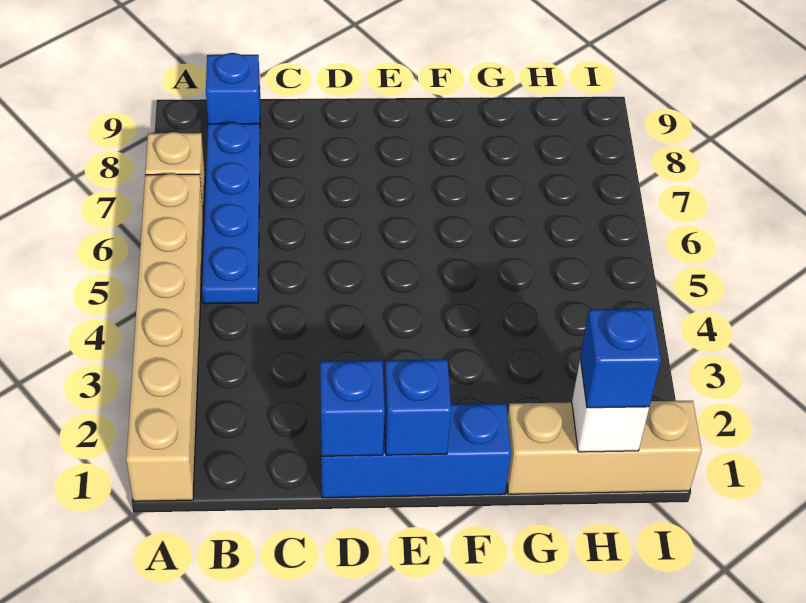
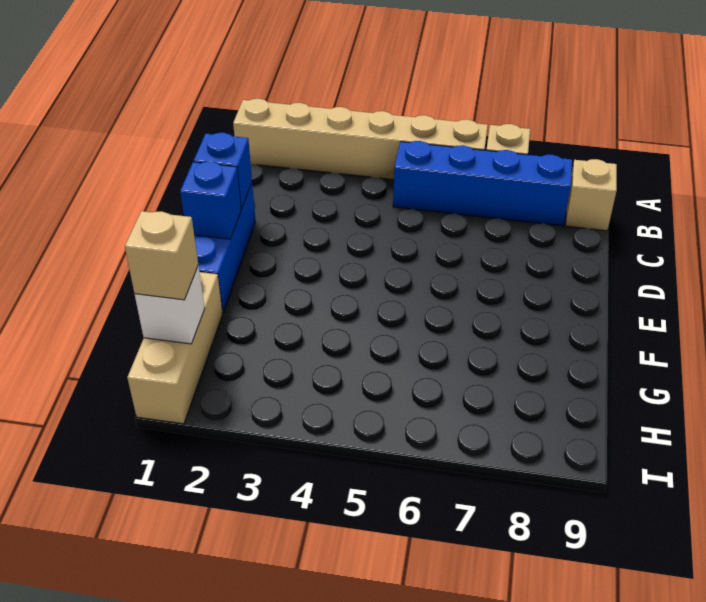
blue plate B5:B8 level 1 -> blue brick B5:B8 level 1
blue brick B9 level 1 -> tan brick B9 level 1
blue brick H1 level 3 -> tan brick H1 level 3

